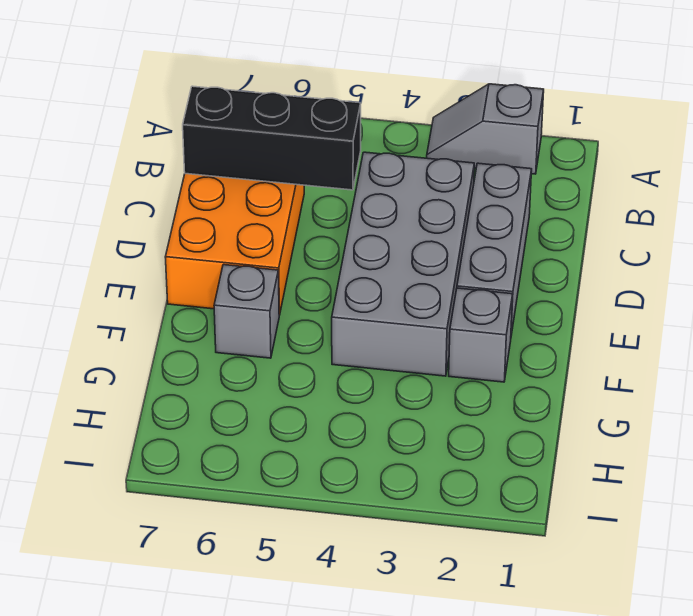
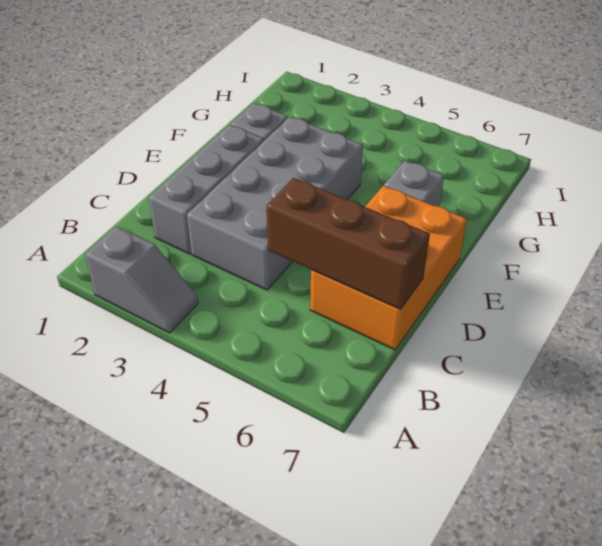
black brick C5:C7 level 2 -> brown brick C5:C7 level 2

